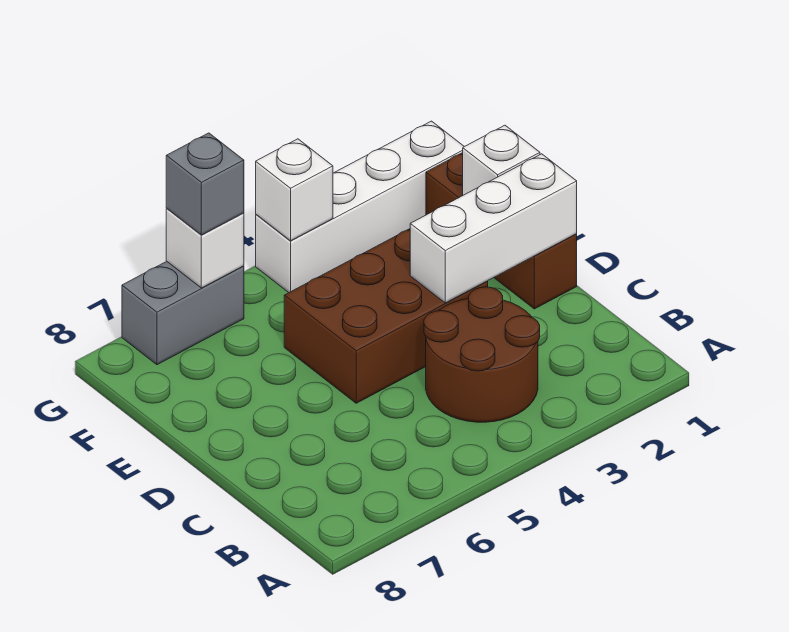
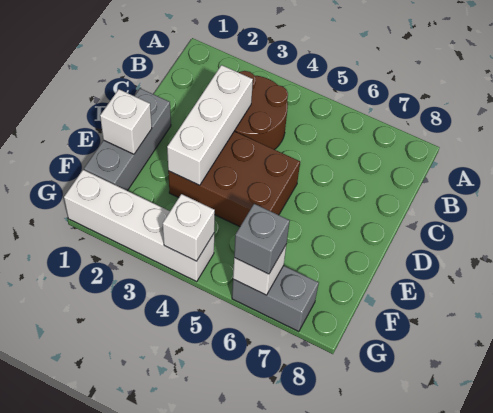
brown brick D1:F1 level 1 -> grey brick D1:F1 level 1
white brick D1:D3 level 2 -> white brick C3:E3 level 2

